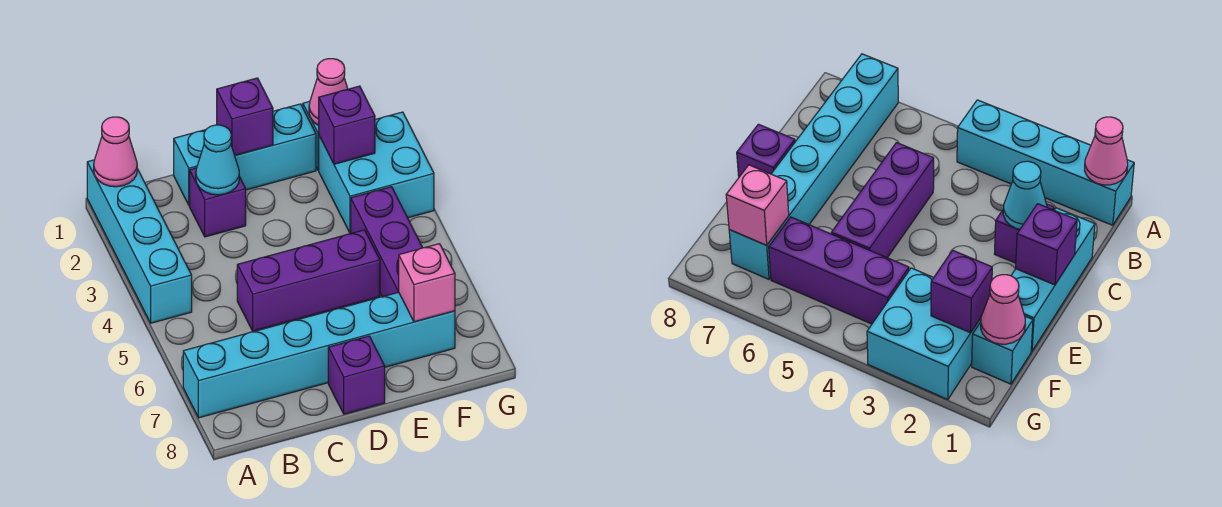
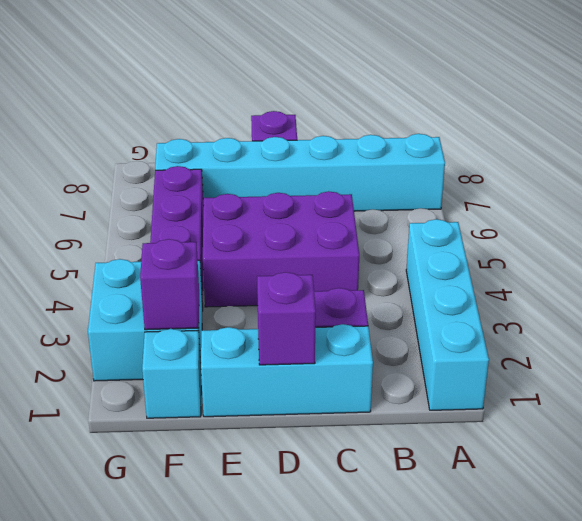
pink cone A1 level 2 -> none
cyan cone C2 level 2 -> none
purple brick C5:E5 level 1 -> purple brick C4:E5 level 1
pink cone F1 level 2 -> none
pink brick F7 level 2 -> none

